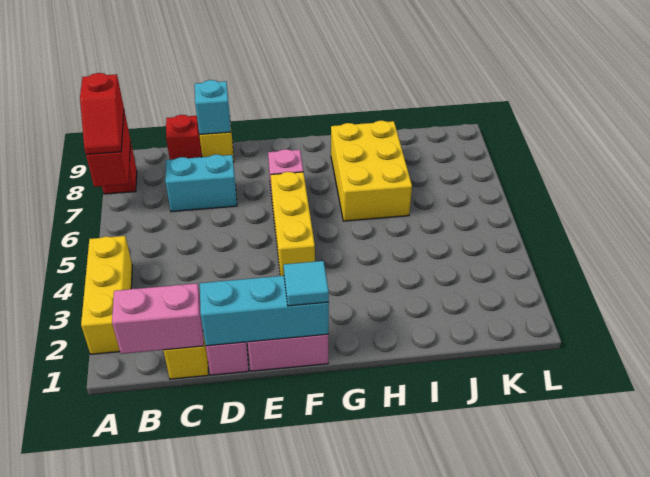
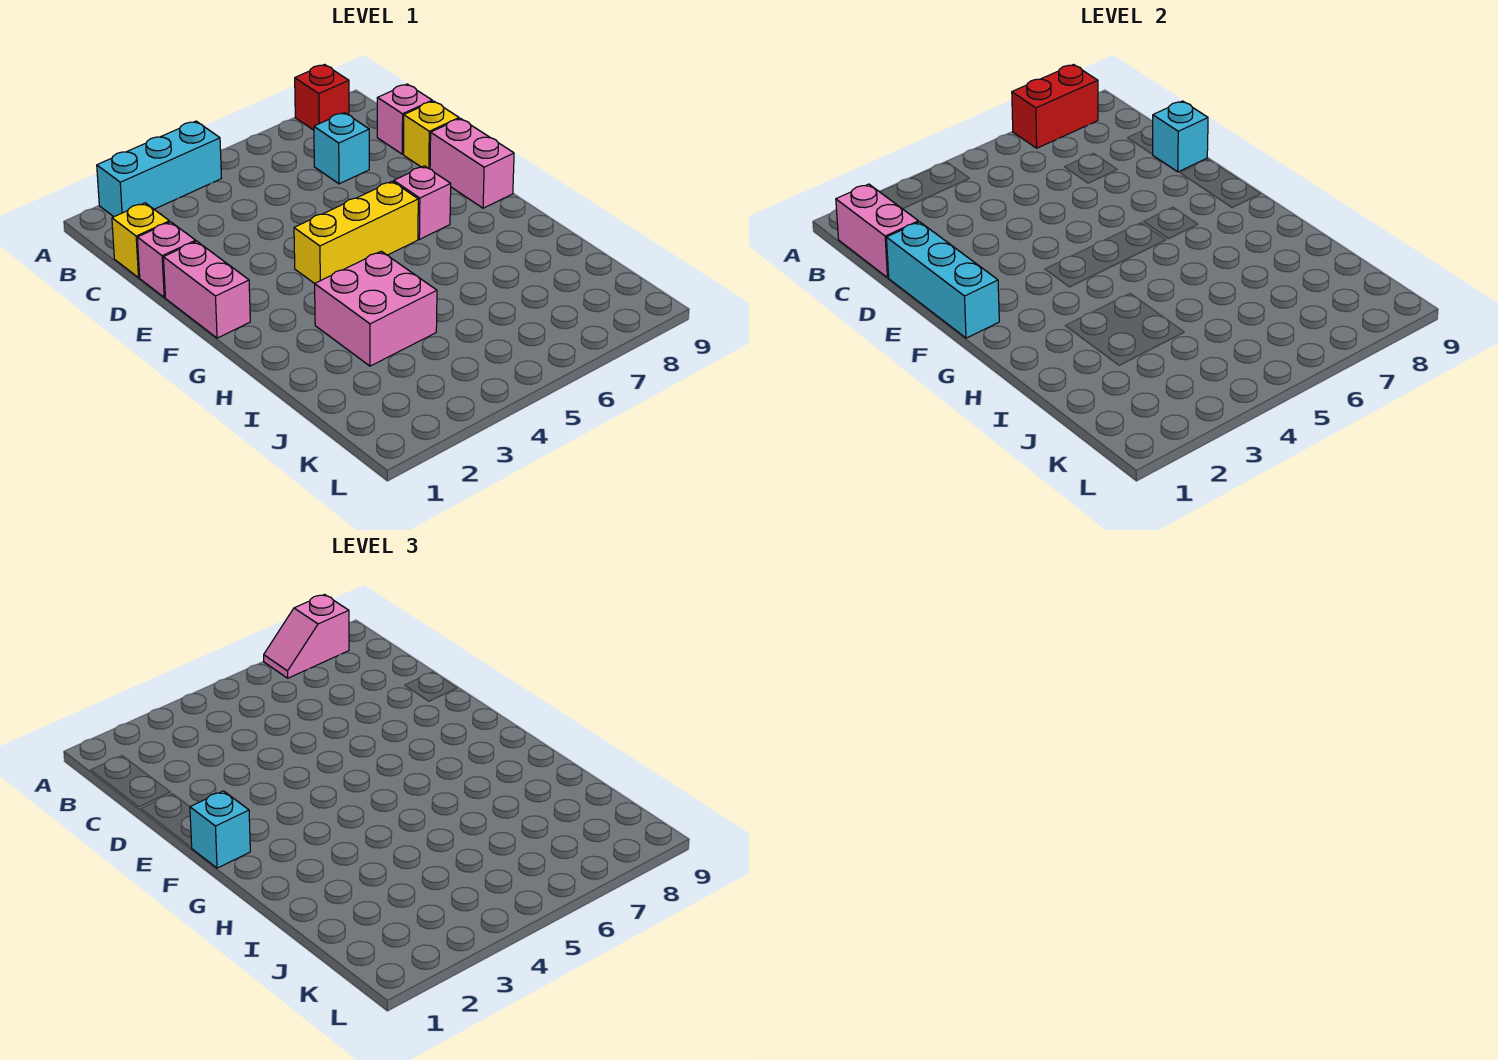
yellow brick A2:A4 level 1 -> cyan brick A2:A4 level 1
red slope A7:A8 level 3 top 8 -> pink slope A7:A8 level 3 top 8
cyan brick C7:D7 level 1 -> cyan brick C7 level 1
red brick C9 level 1 -> pink brick C9 level 1
none -> pink brick E9:F9 level 1
cyan tile F1 level 3 -> cyan brick F1 level 3
none -> pink brick H3:I4 level 1
yellow brick H6:I8 level 1 -> none

